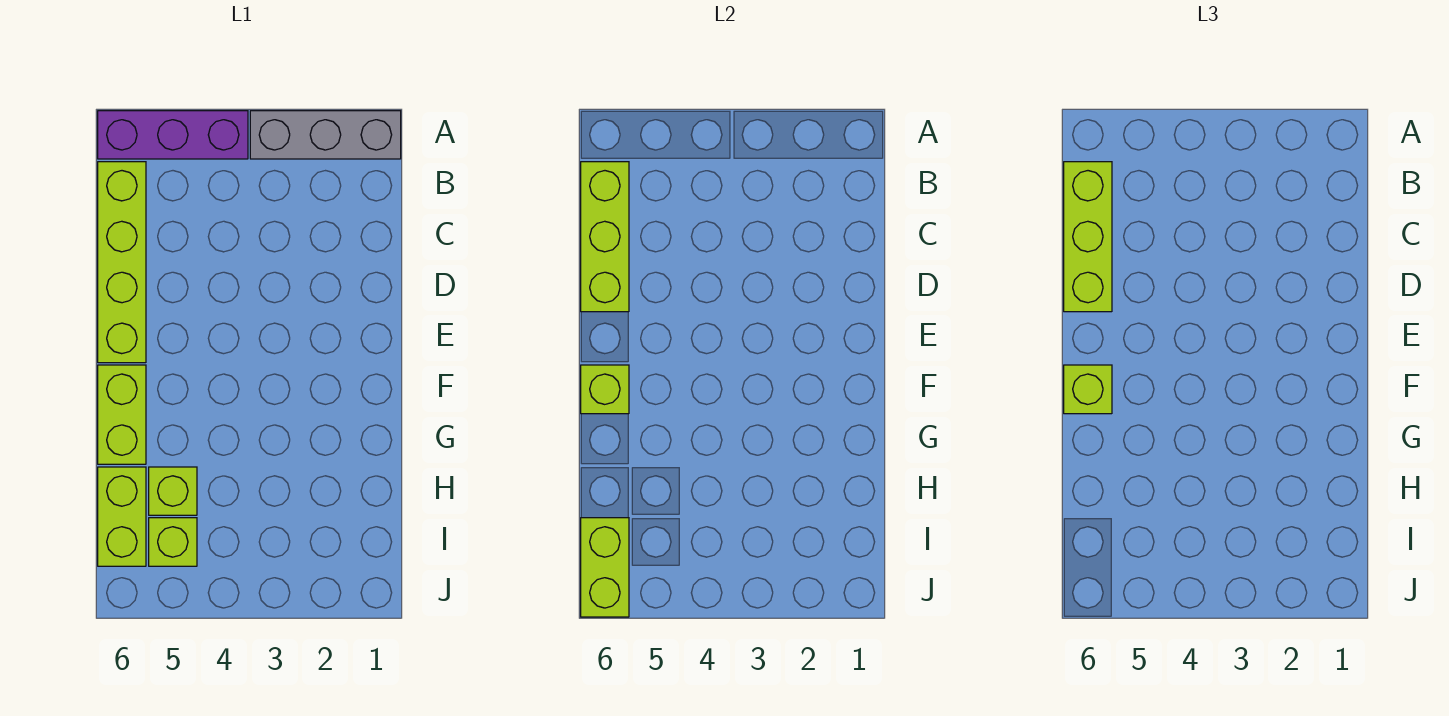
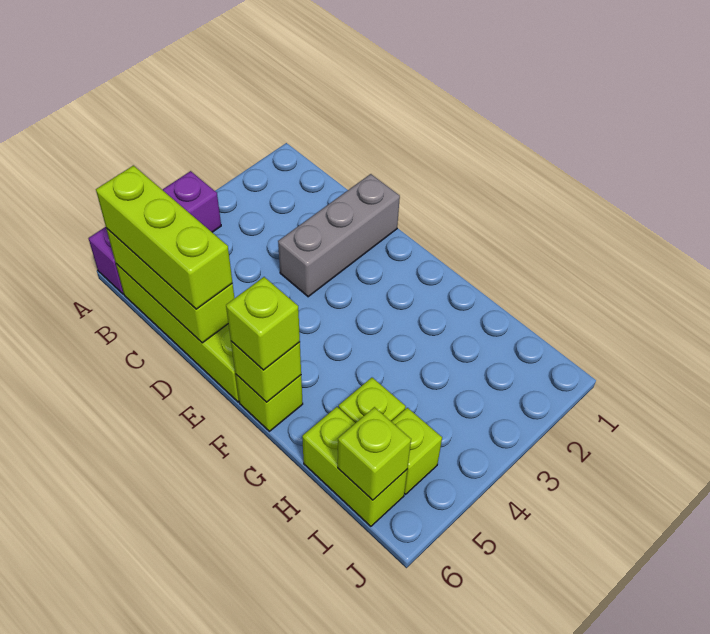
grey brick A1:A3 level 1 -> grey brick D1:D3 level 1
lime brick F6:G6 level 1 -> lime brick F6 level 1
lime brick I6:J6 level 2 -> lime brick I6 level 2

